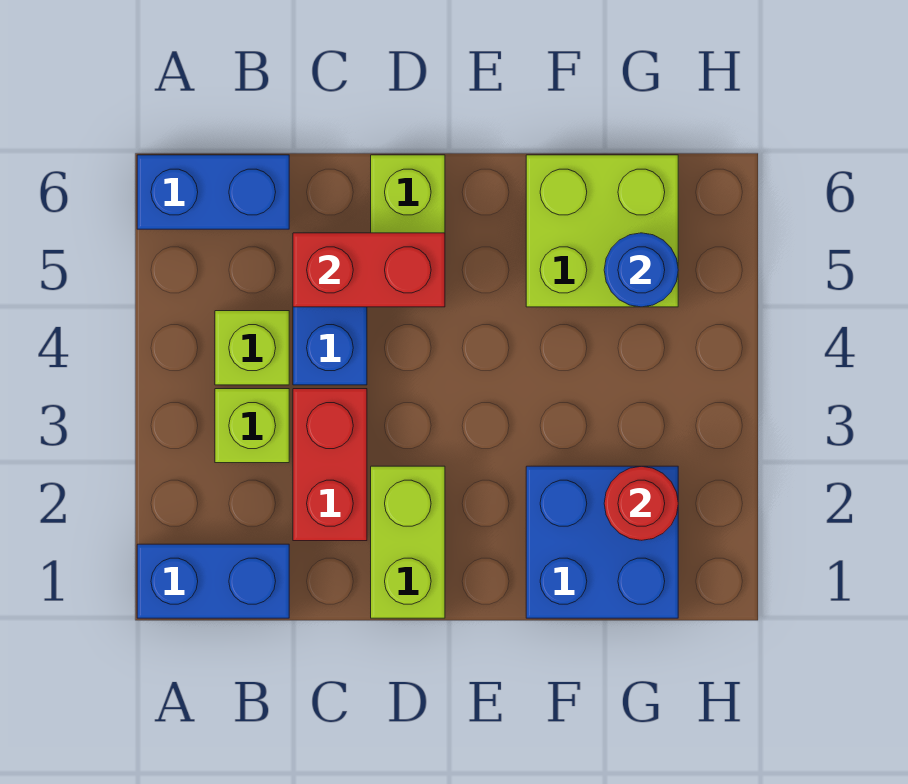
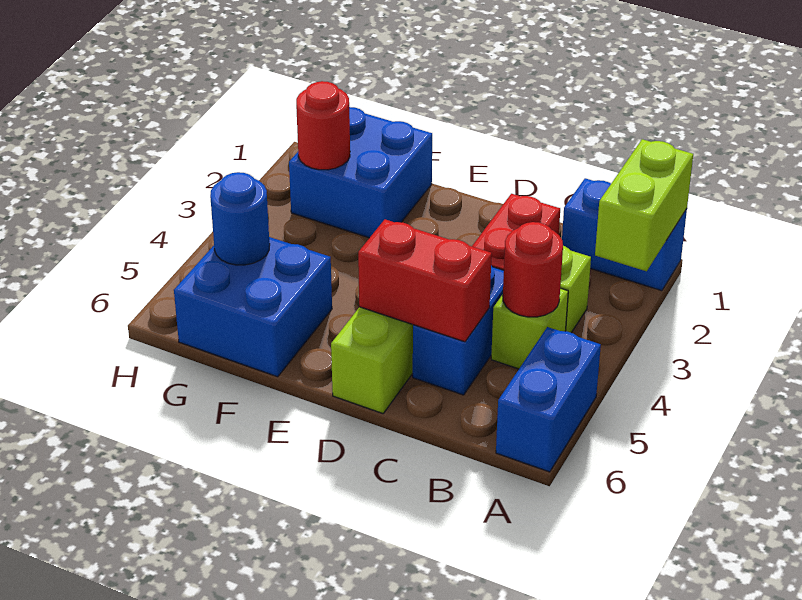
blue brick A6:B6 level 1 -> blue brick A5:A6 level 1
none -> red round brick B4 level 2
lime brick D1:D2 level 1 -> lime brick A1:A2 level 2
lime brick F5:G6 level 1 -> blue brick F5:G6 level 1

